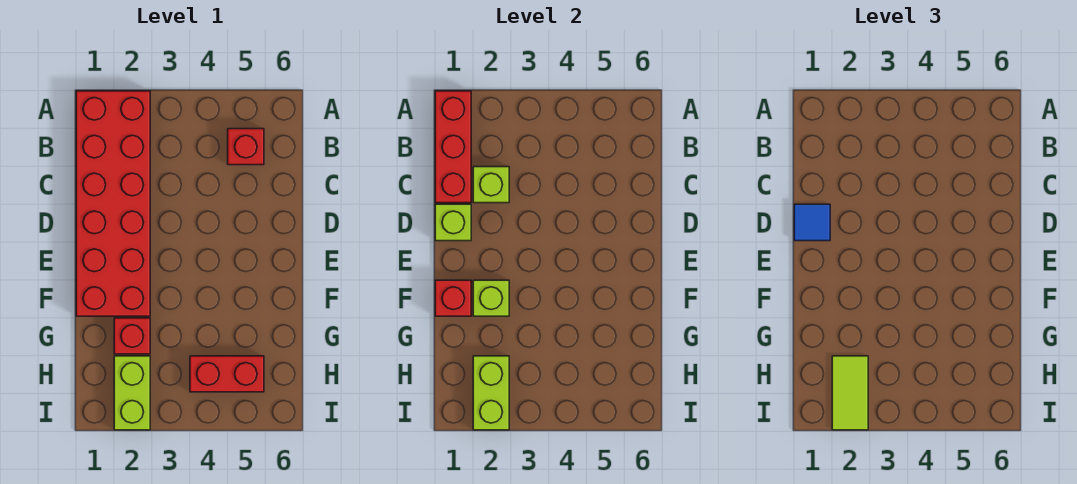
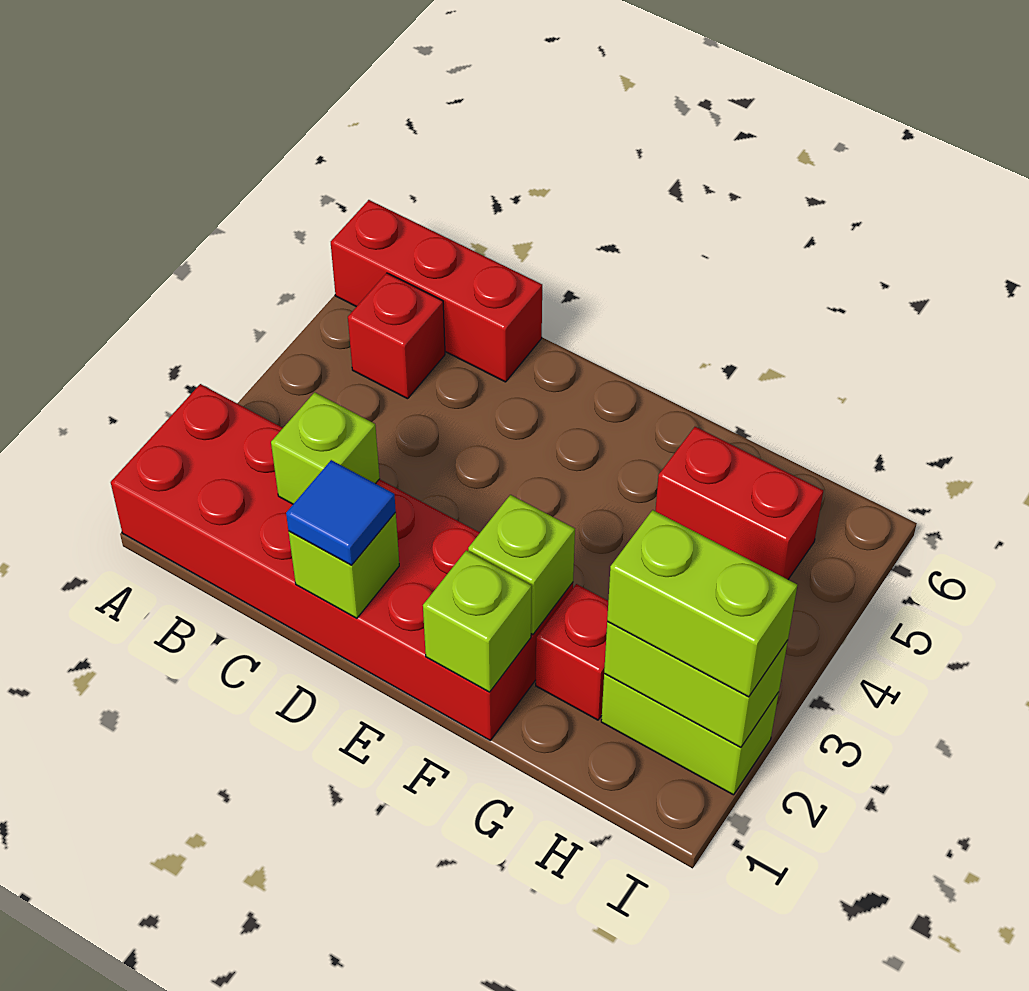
red brick A1:C1 level 2 -> red brick A6:C6 level 1
red brick F1 level 2 -> lime brick F1 level 2
lime tile H2:I2 level 3 -> lime brick H2:I2 level 3
red brick H4:H5 level 1 -> red brick G5:H5 level 1

